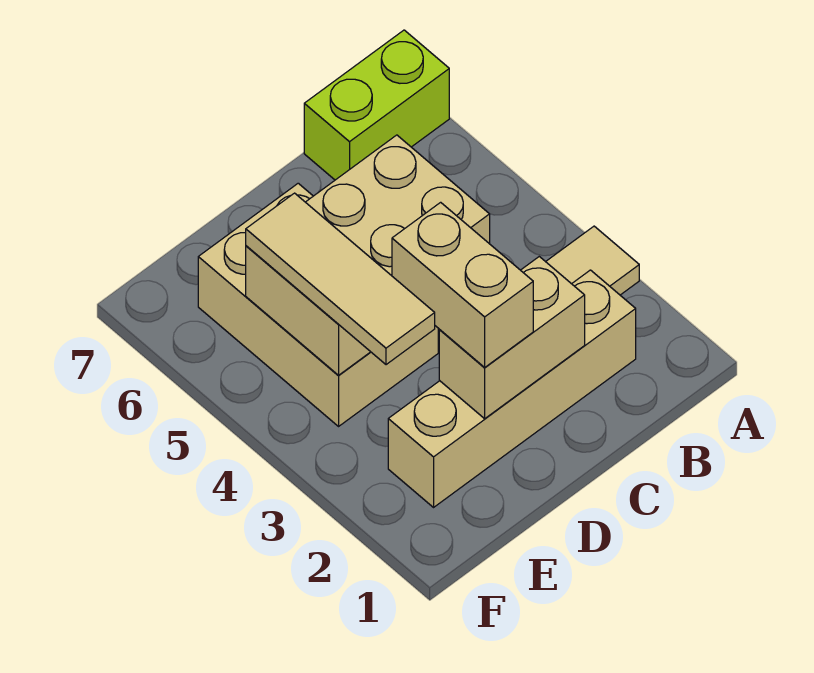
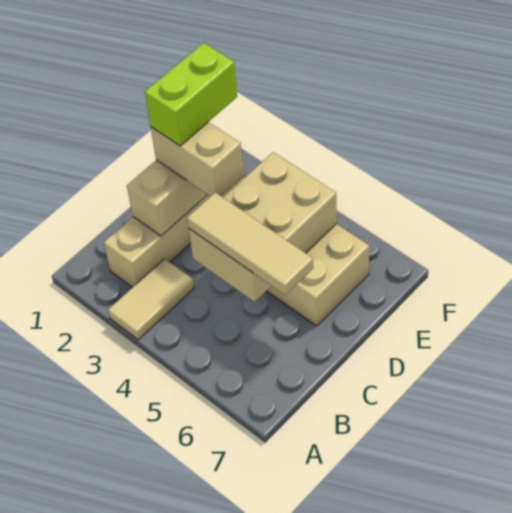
lime brick A7:B7 level 1 -> lime brick D2:E2 level 4
tan tile E3:E5 level 3 -> tan tile C4:C6 level 3

